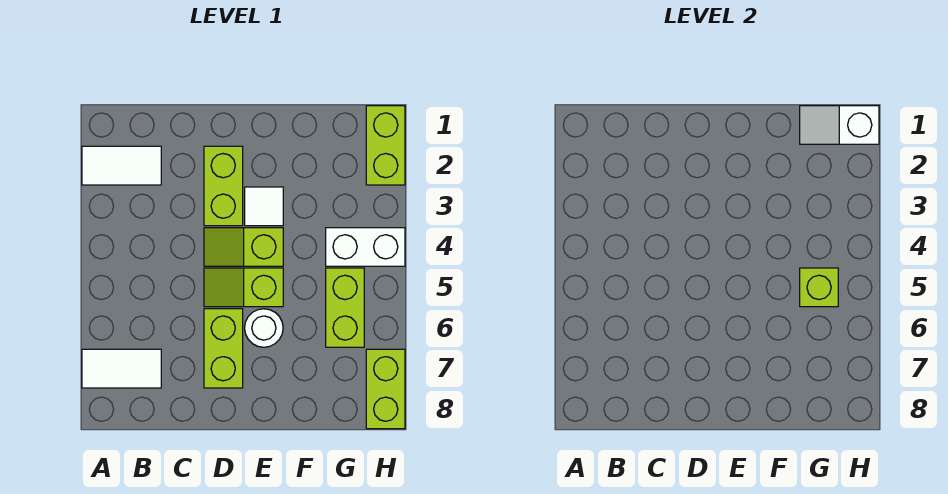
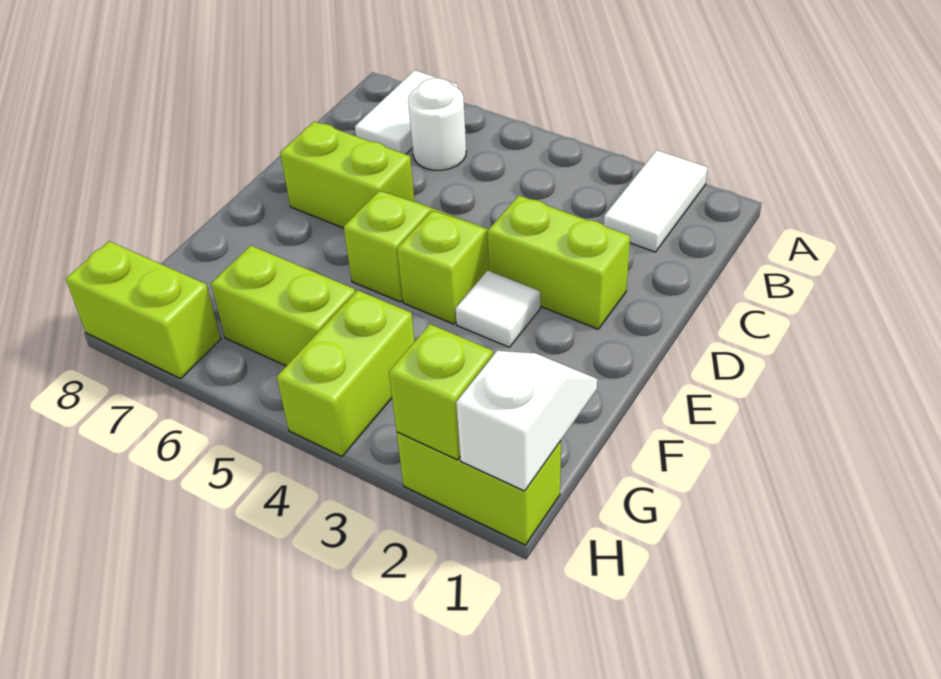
white round brick E6 level 1 -> white round brick B6 level 1
white brick G4:H4 level 1 -> lime brick G4:H4 level 1
lime brick G5 level 2 -> lime brick H2 level 2

